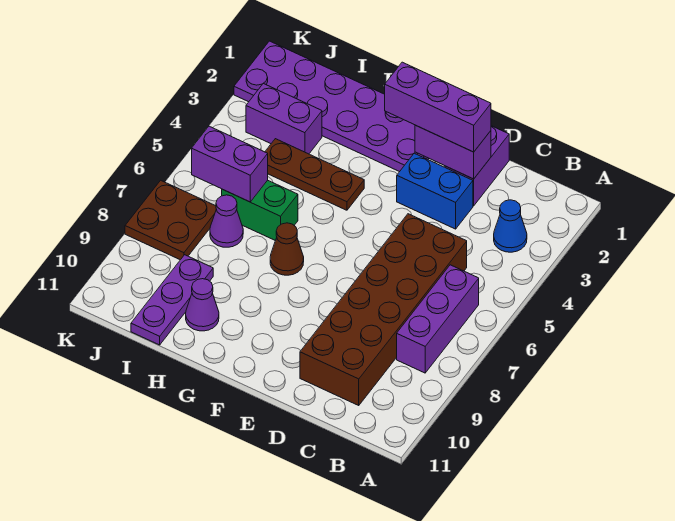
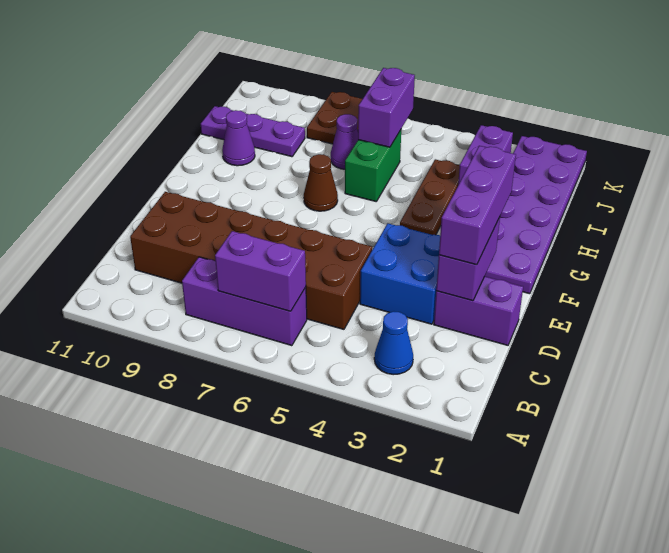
none -> purple brick B6:B7 level 2
blue brick D3:E3 level 1 -> blue brick D3:E4 level 1

